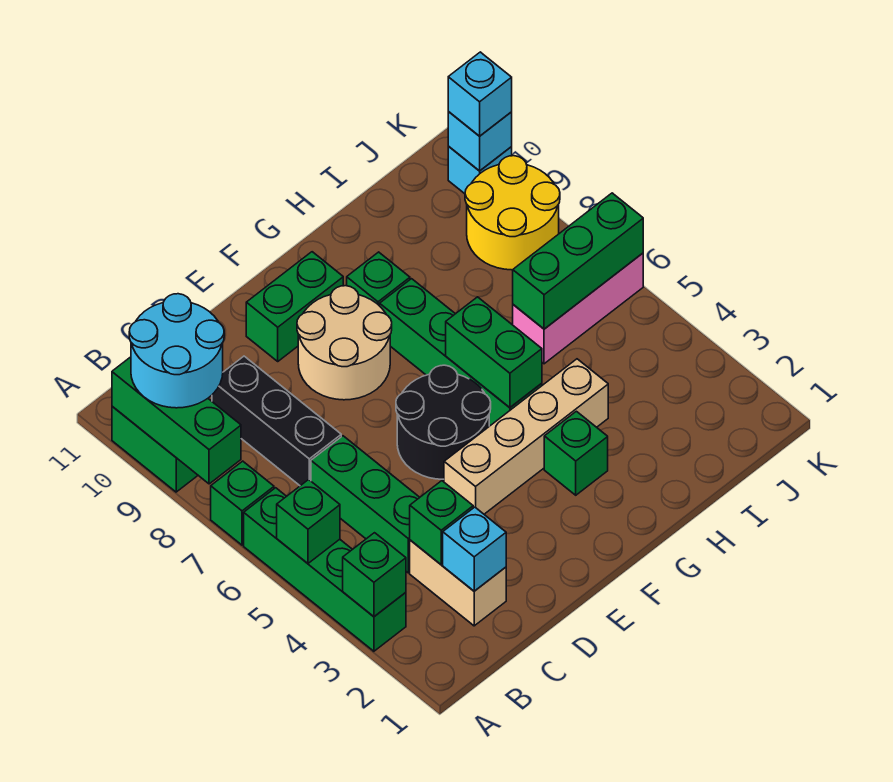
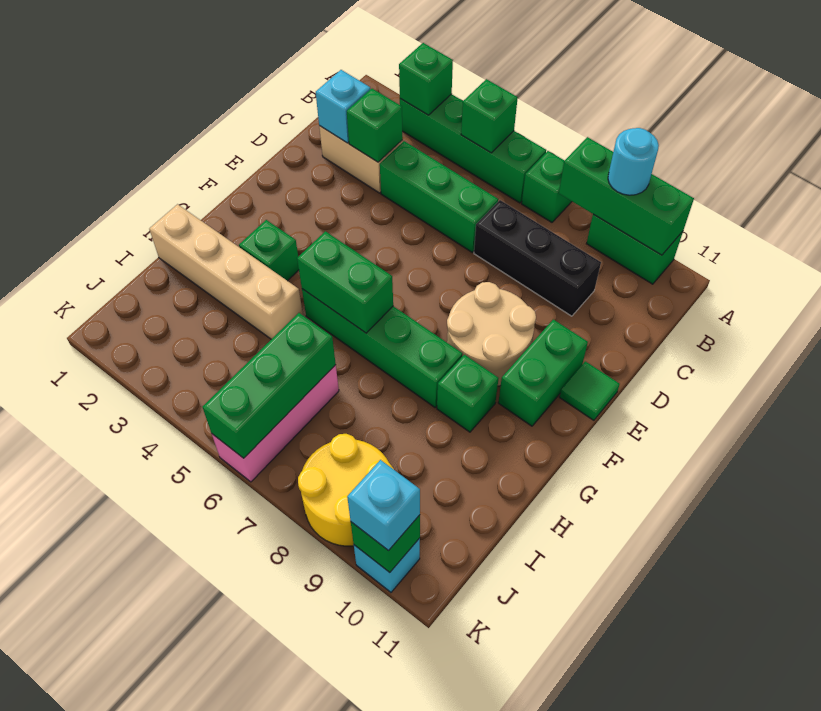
cyan round brick A9:B10 level 3 -> cyan round brick A9 level 3
tan brick E4:H4 level 1 -> tan brick H1:H4 level 1
black round brick E5:F6 level 1 -> none
none -> green tile E11 level 1
cyan brick K10 level 2 -> green brick K10 level 2

